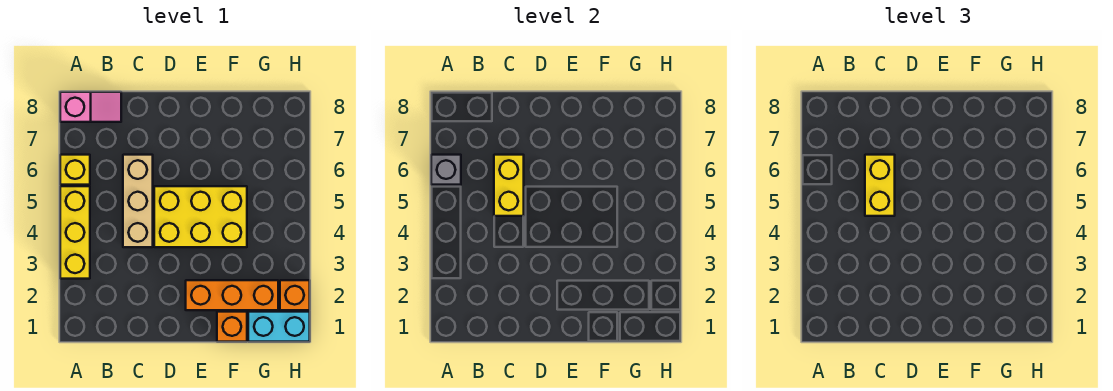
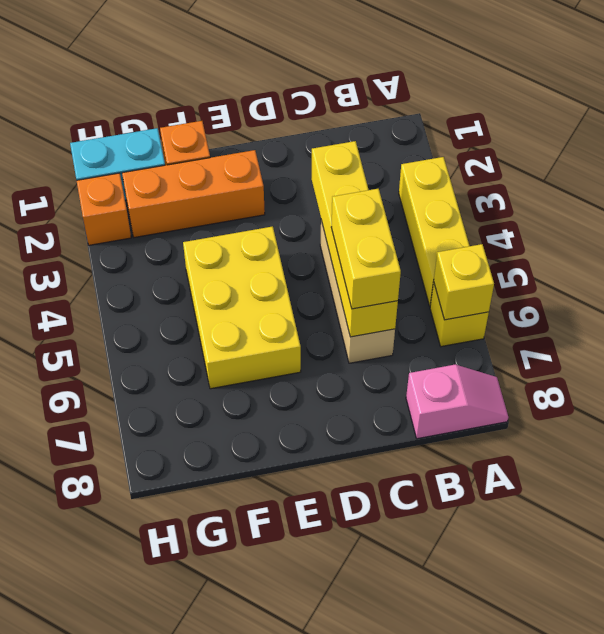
grey brick A6 level 2 -> yellow brick A6 level 2
pink slope A8:B8 level 1 top A -> pink slope A8:B8 level 1 top B
yellow brick C5:C6 level 2 -> yellow brick C3:C6 level 2
yellow brick D4:F5 level 1 -> yellow brick E4:F6 level 1

